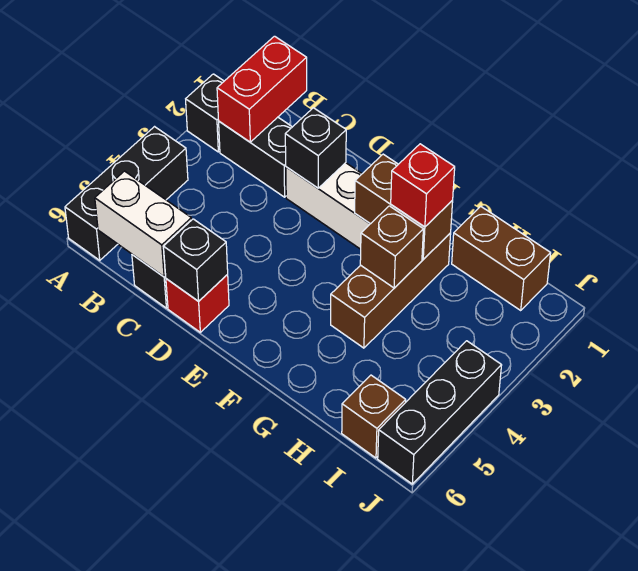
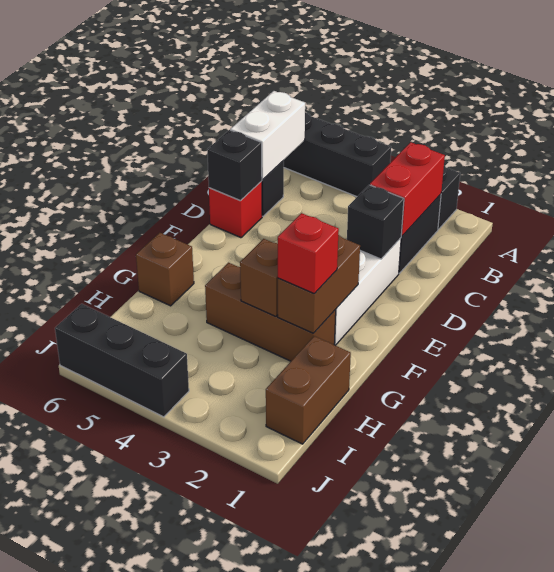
red brick B1:B2 level 2 -> red brick B2:C2 level 2
brown brick I6 level 1 -> brown brick G6 level 1

